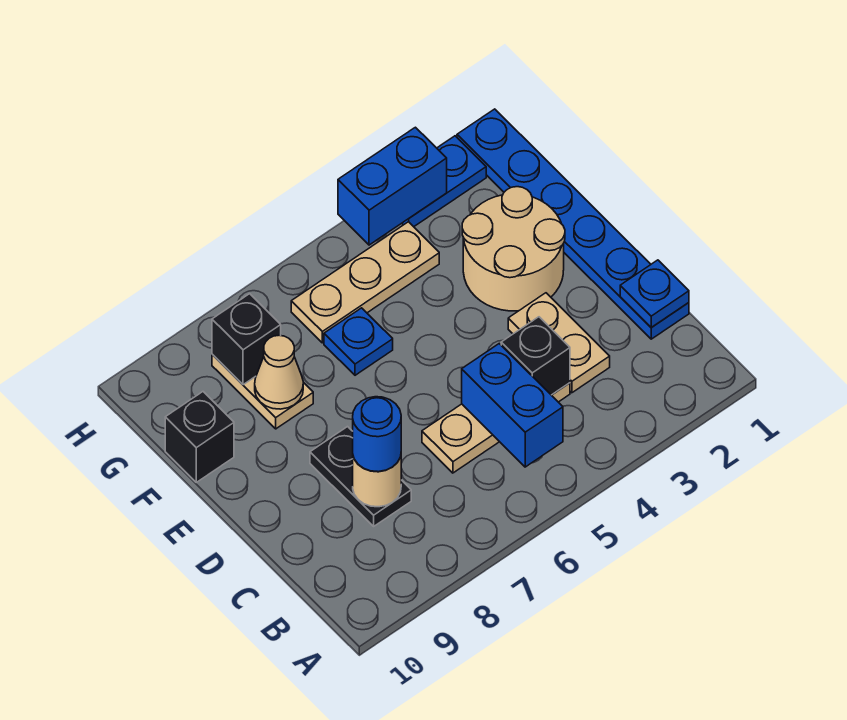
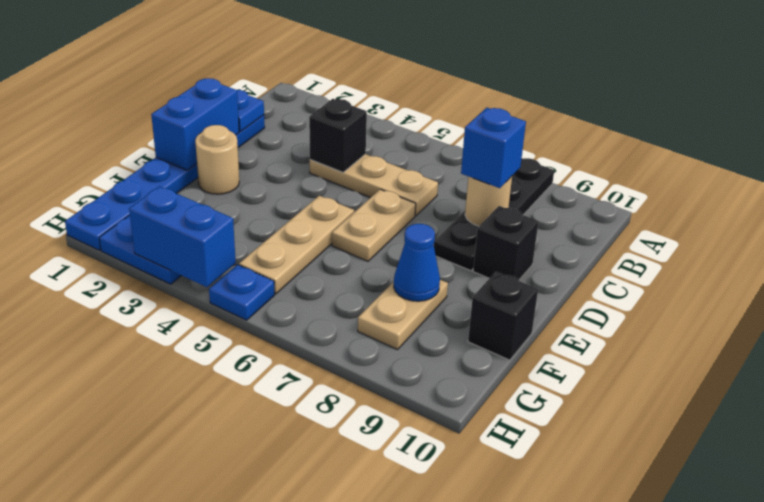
blue brick B5:C5 level 2 -> blue brick D1:E1 level 2
tan plate C3:D3 level 1 -> tan plate D6:E6 level 1
black plate C8:D8 level 1 -> black plate A8:D8 level 1
blue round brick C8 level 3 -> blue brick C8 level 3
tan round brick E2:F3 level 1 -> tan round brick E2 level 1
blue plate F6 level 1 -> blue plate H5 level 1
tan cone F8 level 2 -> blue cone F8 level 2
tan plate G4:G6 level 1 -> tan plate E5:G5 level 1
black brick G8 level 2 -> black brick D9 level 1

